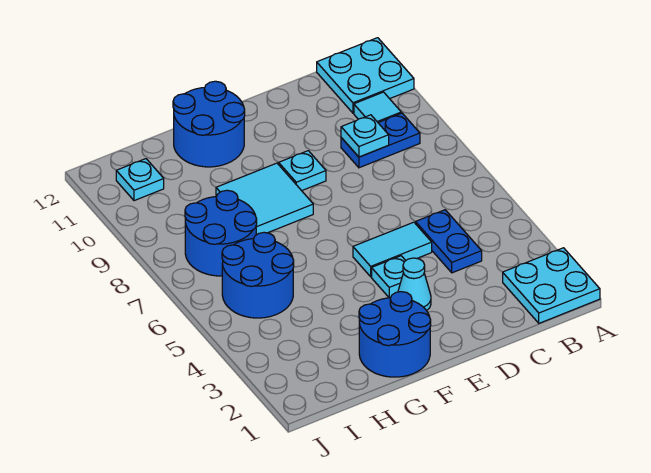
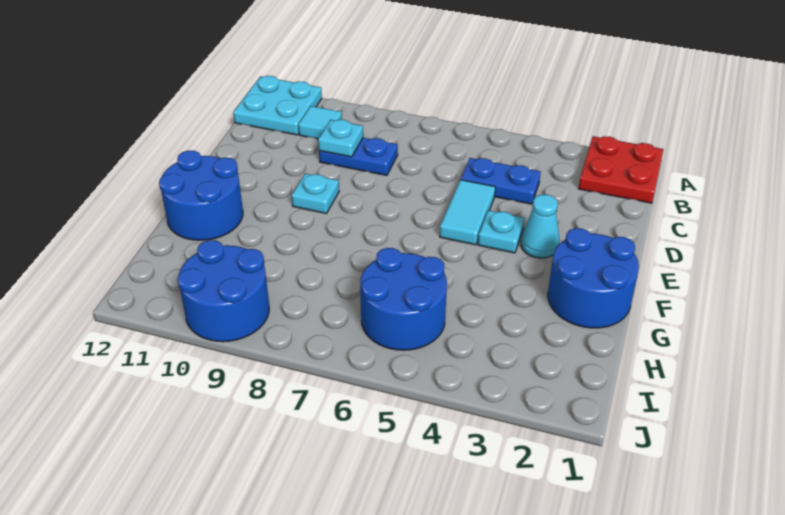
cyan plate A1:B2 level 1 -> red plate A1:B2 level 1
blue plate B9:C9 level 1 -> blue plate C8:C9 level 1
cyan tile F8:G9 level 1 -> none
blue round brick H7:I8 level 1 -> blue round brick I9:J10 level 1
cyan plate I11 level 1 -> none

